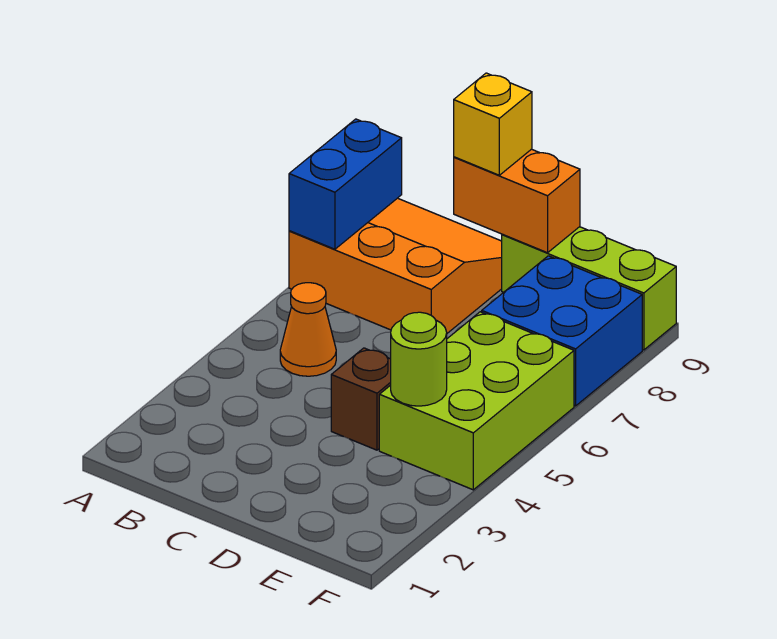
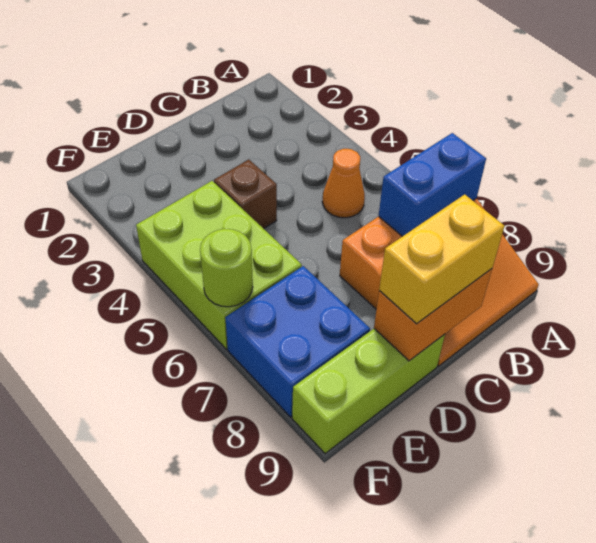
blue brick A7:A8 level 2 -> blue brick A7:B7 level 2
yellow brick C9 level 3 -> yellow brick C9:D9 level 3
lime round brick E4 level 2 -> lime round brick F6 level 2

